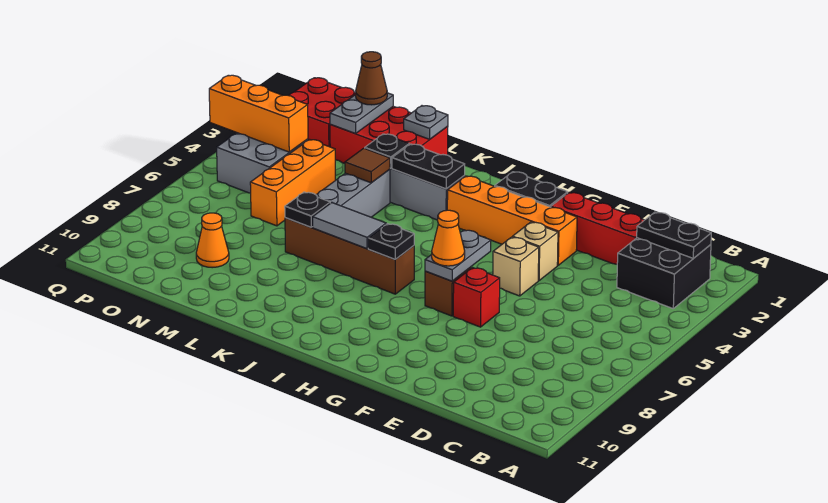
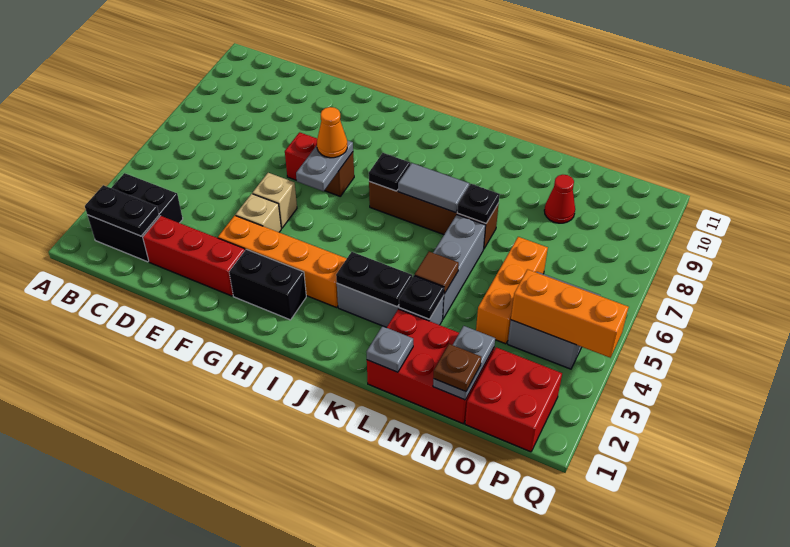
brown cone N1 level 3 -> brown plate N1 level 3
orange cone N9 level 1 -> red cone N9 level 1

